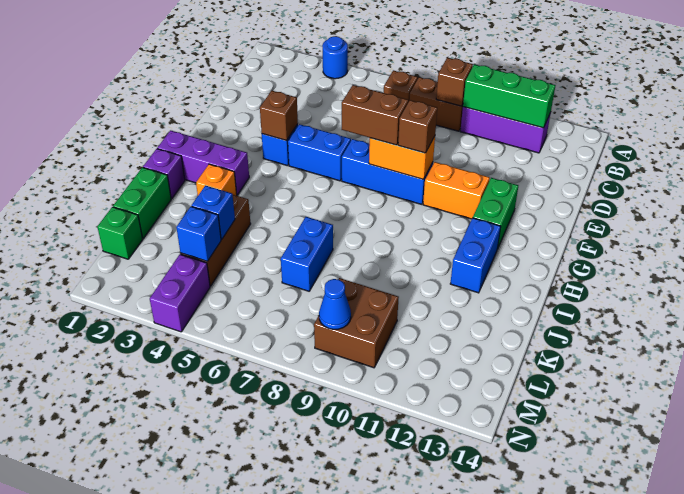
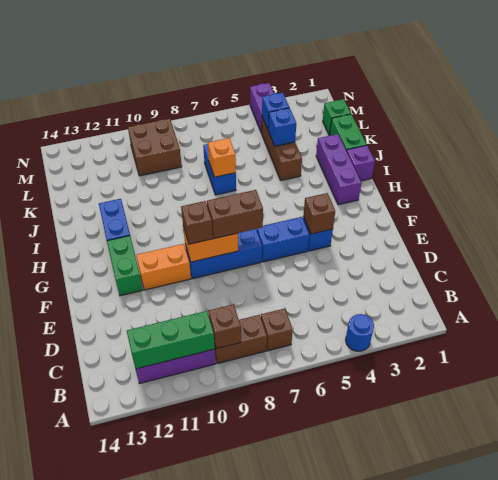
purple brick H1:H3 level 1 -> purple brick H2:J2 level 1
orange brick I3 level 1 -> orange brick J7 level 2
blue cone M9 level 2 -> none

